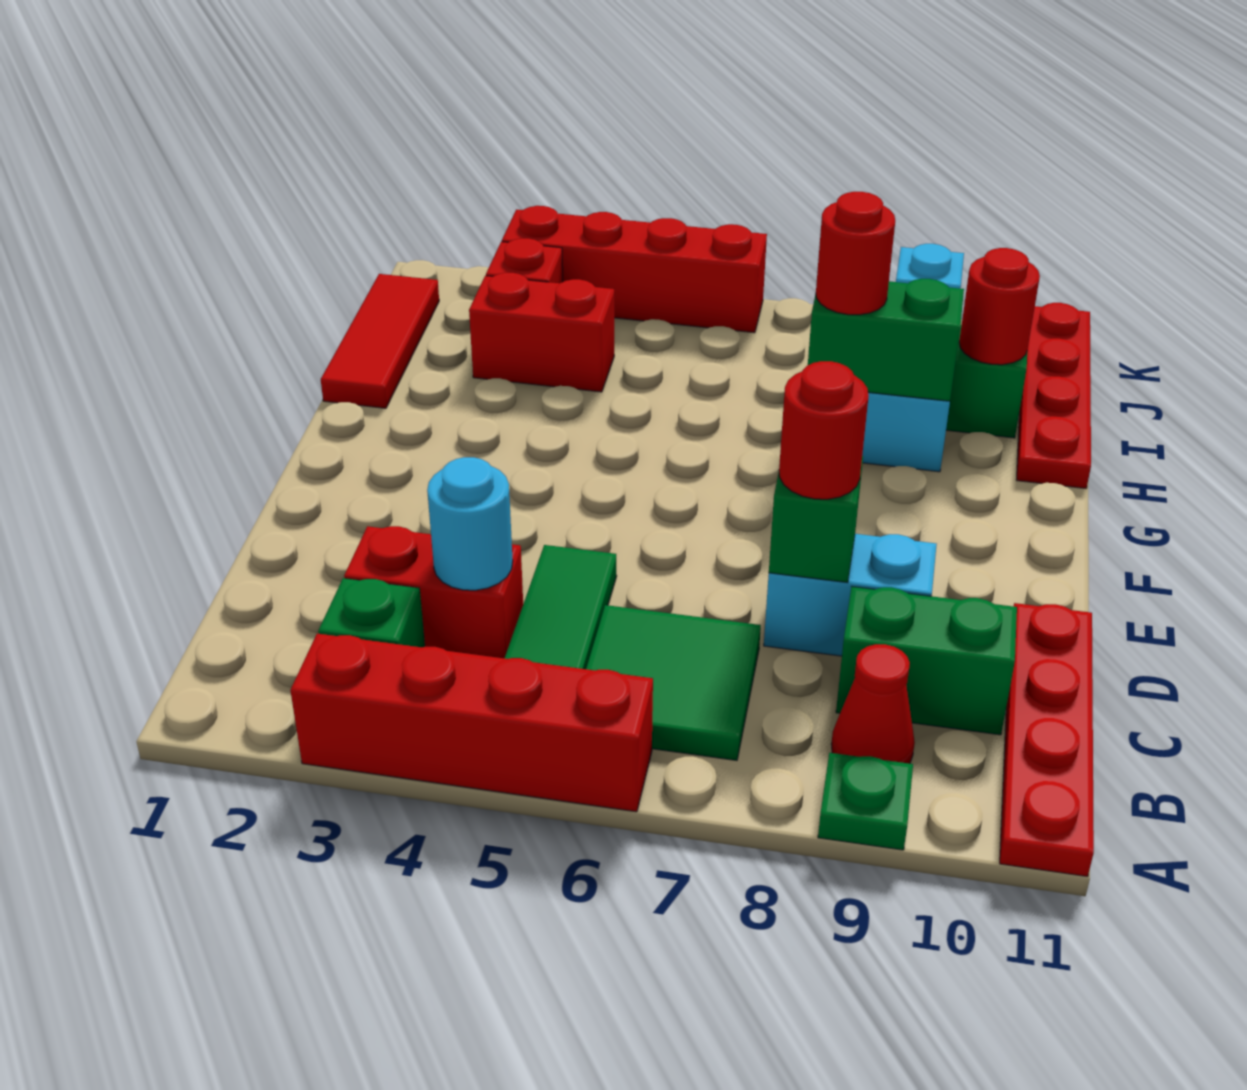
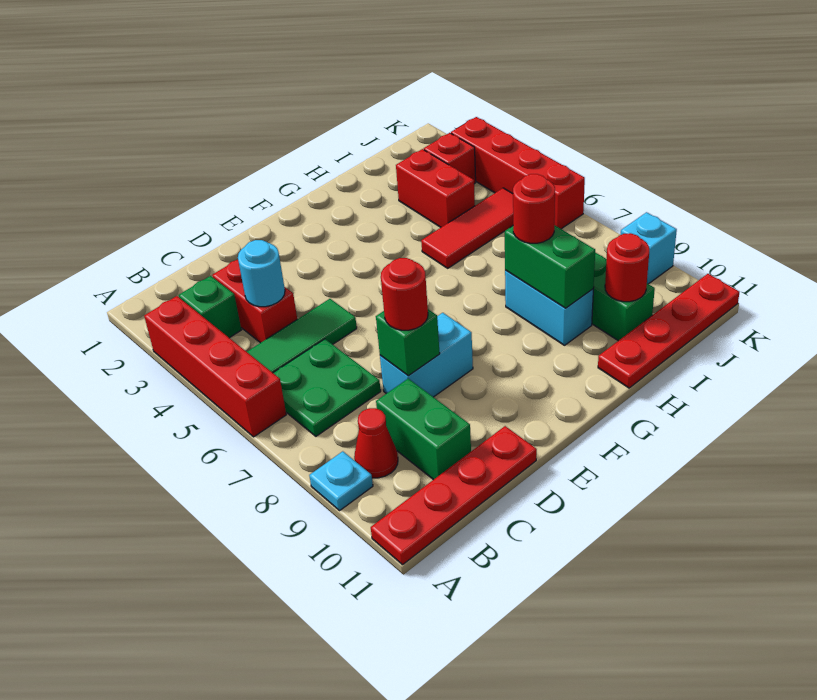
green plate A9 level 1 -> cyan plate A9 level 1
green tile B6:C7 level 1 -> green plate B6:C7 level 1
cyan brick D8:D9 level 1 -> cyan brick D8:E8 level 1
red tile H1:J1 level 1 -> red tile H5:J5 level 1

